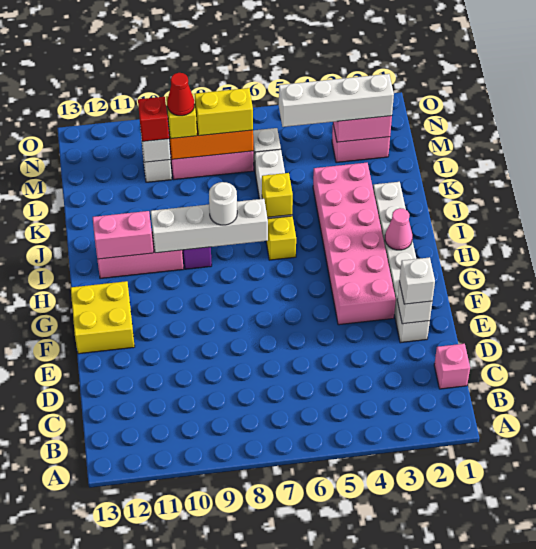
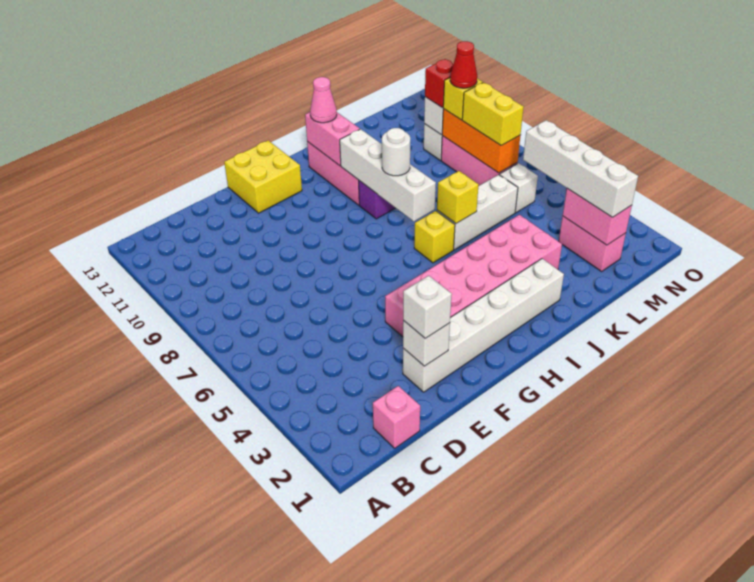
pink cone H2 level 2 -> pink cone I12 level 3

